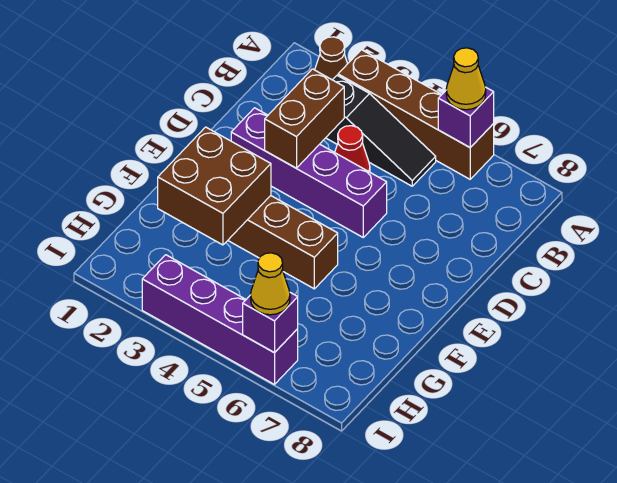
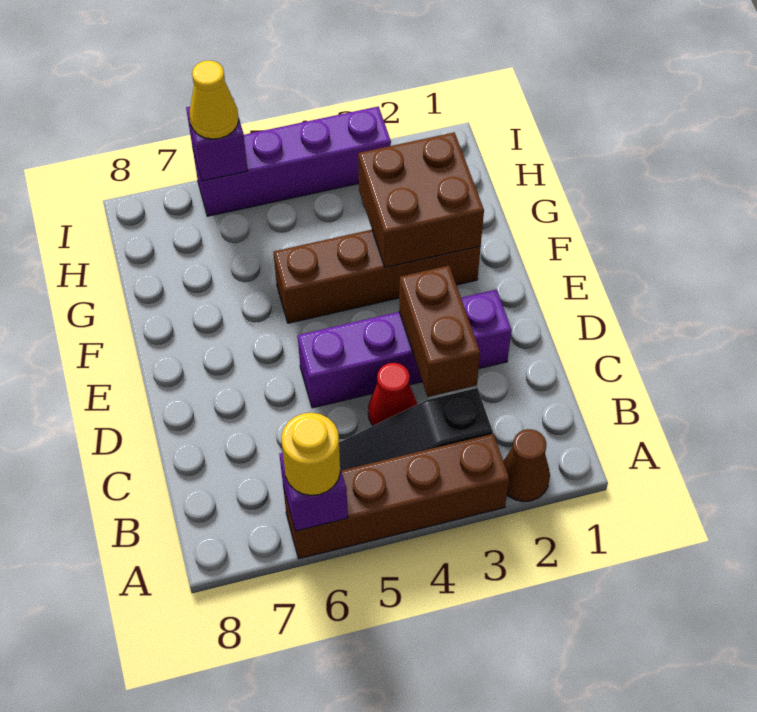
yellow cone A6 level 3 -> yellow round brick A6 level 3

